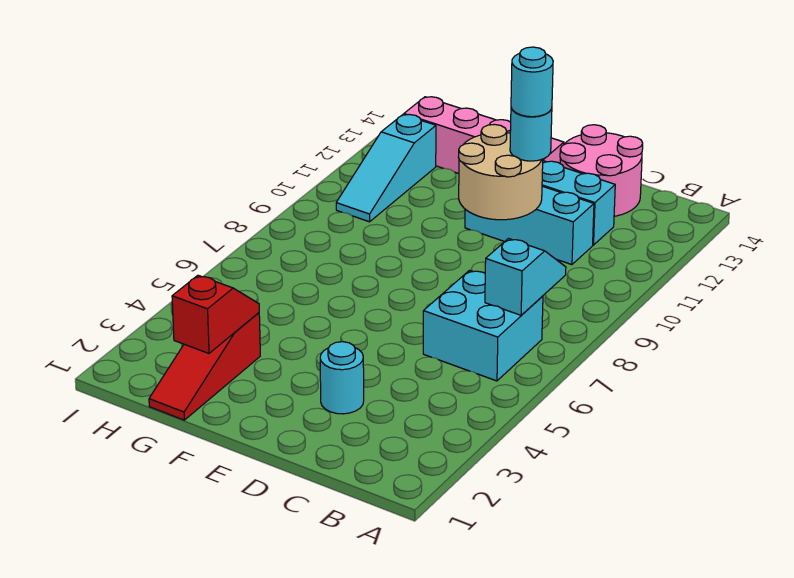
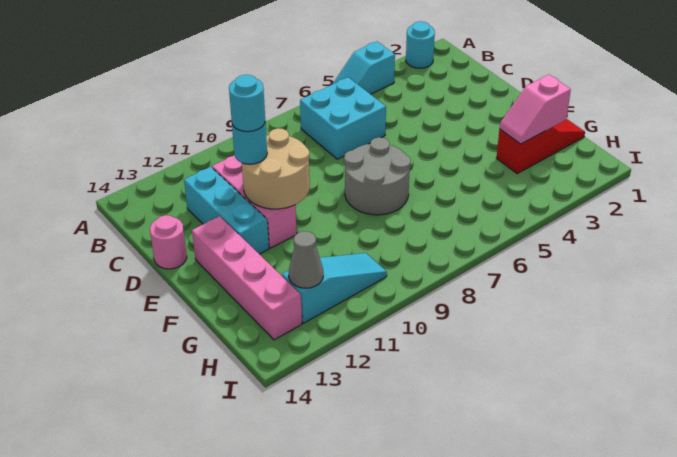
cyan slope B7:B8 level 2 top 7 -> cyan slope A4:A5 level 1 top 4
cyan brick C11:E11 level 1 -> pink brick C11:E11 level 1
pink round brick C13:D14 level 1 -> pink round brick D14 level 1
cyan round brick D3 level 1 -> cyan round brick A2 level 1
none -> grey round brick E7:F8 level 1
red slope G2:G3 level 2 top 2 -> pink slope G2:G3 level 2 top 2
none -> grey cone H12 level 2

